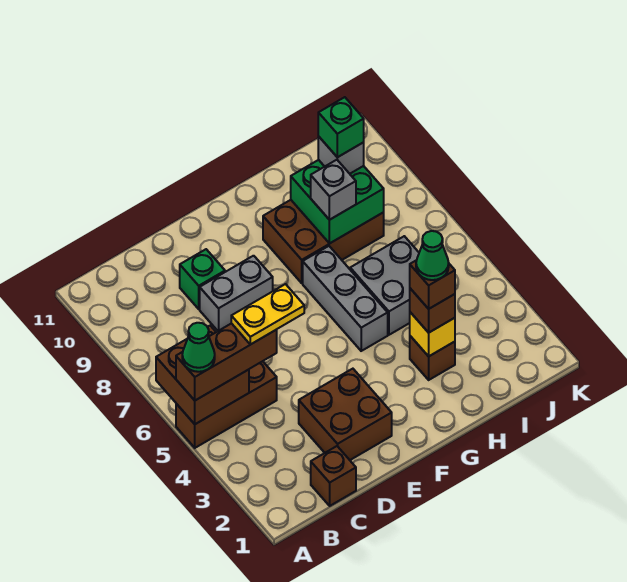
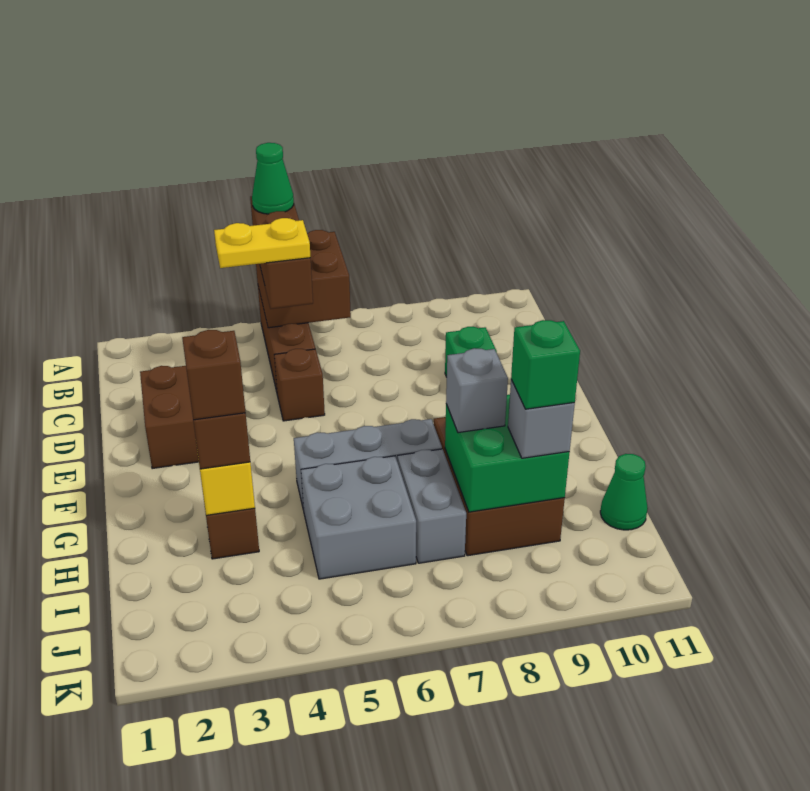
brown brick C1 level 1 -> brown brick D5 level 1
yellow plate C5:D5 level 4 -> yellow plate C4:C5 level 4
grey brick D8:E8 level 1 -> grey brick H7:I7 level 1
green cone H3 level 5 -> green cone I11 level 1

